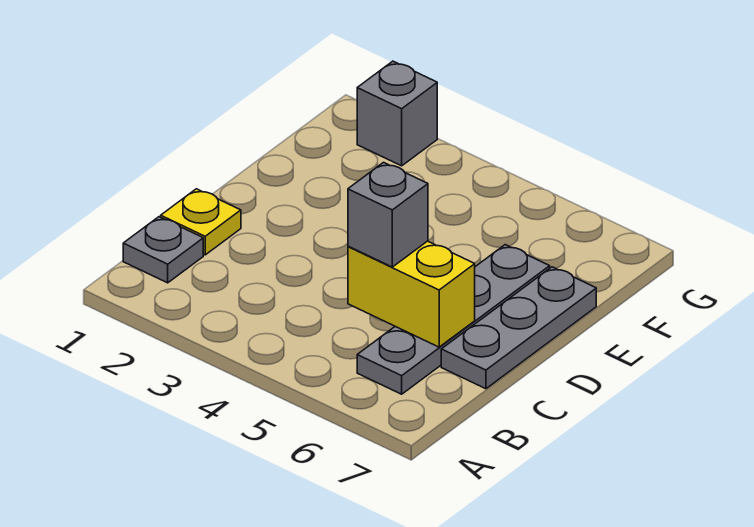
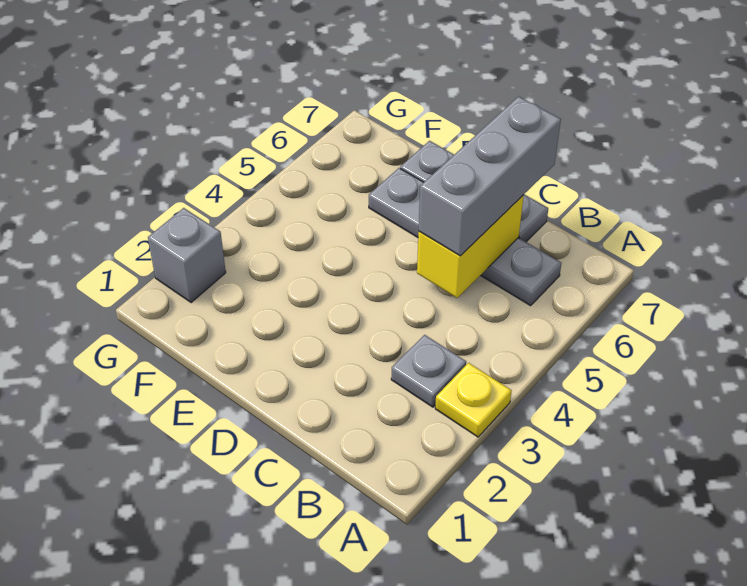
grey plate B1 level 1 -> grey plate B3 level 1
yellow plate C1 level 1 -> yellow plate A3 level 1
grey brick C5 level 3 -> grey brick C5:C7 level 3

